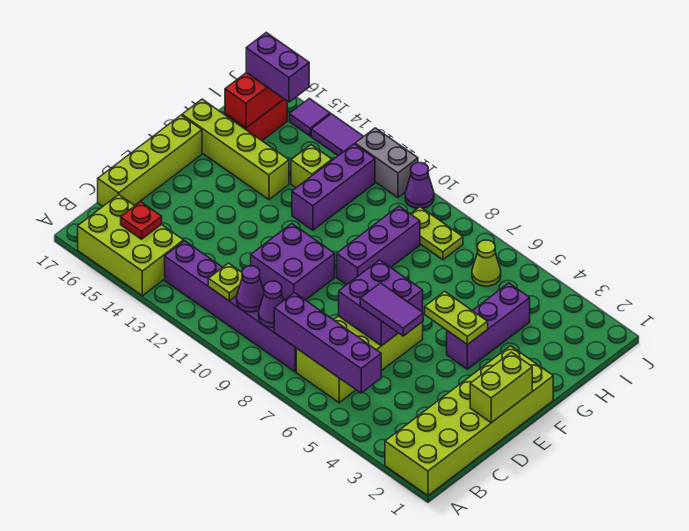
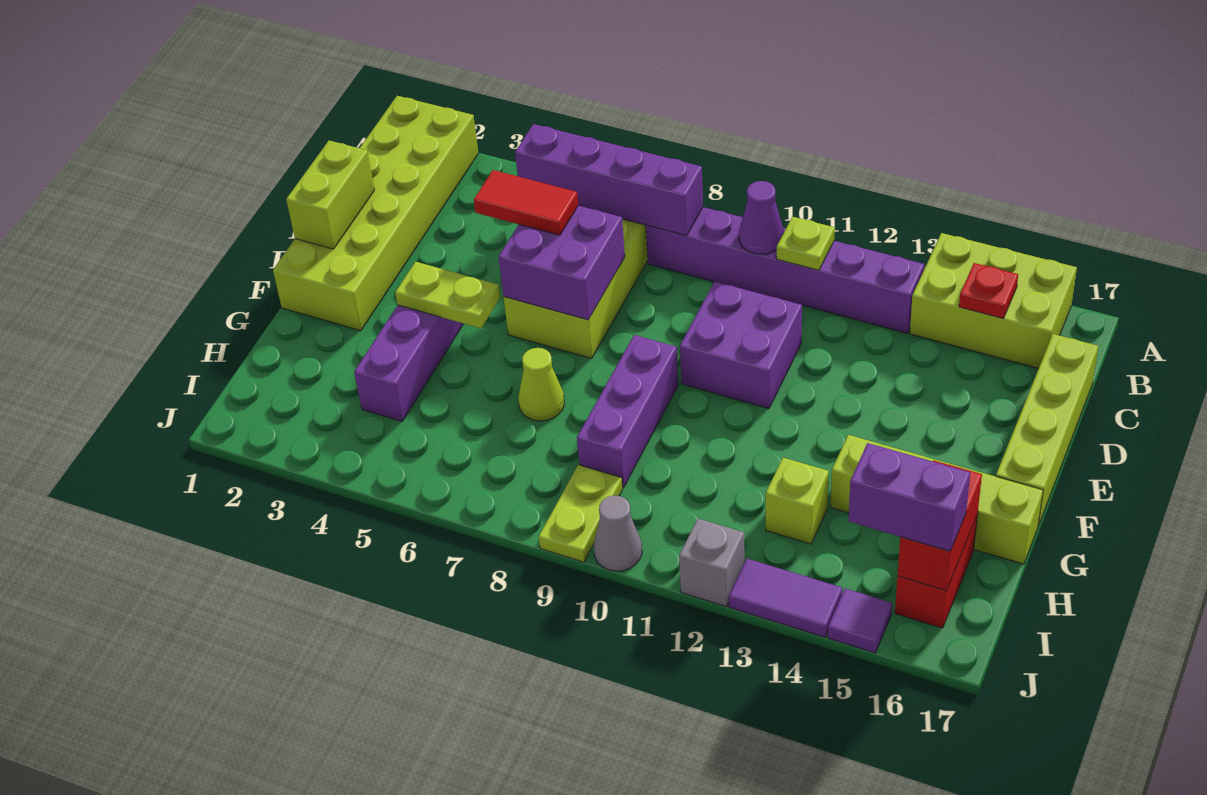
purple cone B9 level 2 -> none
purple tile D5:D6 level 3 -> red tile D5:D6 level 3
purple brick G12:I12 level 1 -> none
lime cone I6 level 1 -> lime cone G7 level 1
lime plate I8:I9 level 1 -> lime plate I9:J9 level 1
purple cone J10 level 1 -> grey cone J10 level 1
grey brick J11:J12 level 1 -> grey brick J12 level 1

